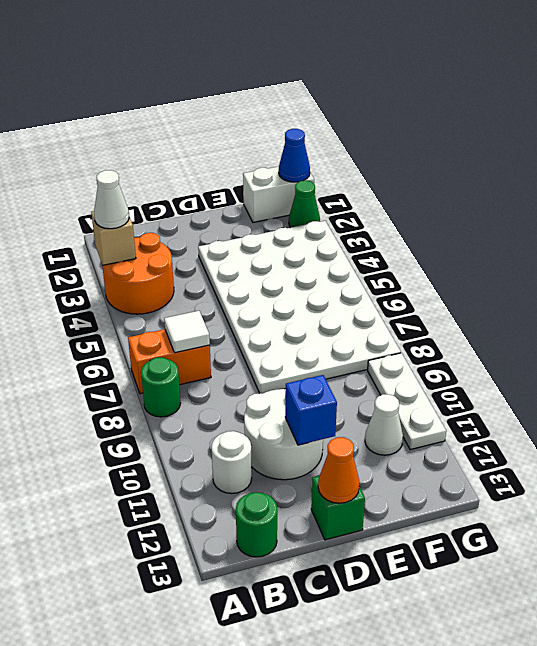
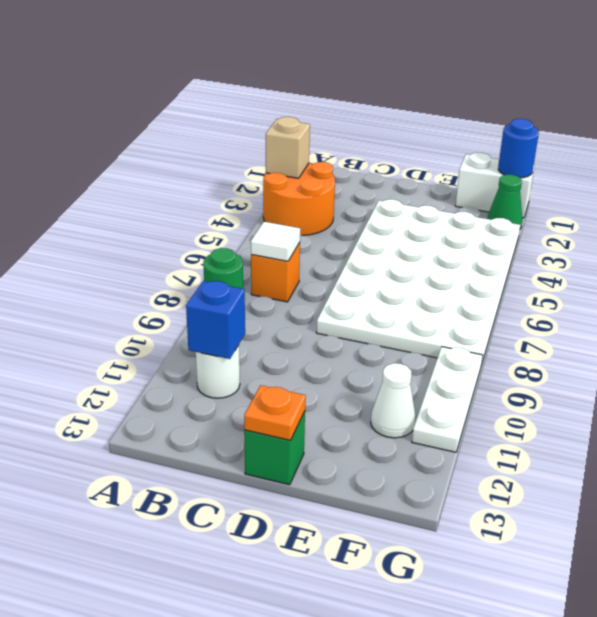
white cone A3 level 3 -> none
orange brick A7:B7 level 1 -> orange brick B7 level 1
green round brick B13 level 1 -> none
white round brick C10:D11 level 1 -> none
blue brick D11 level 2 -> blue brick B11 level 2
orange cone D13 level 2 -> orange plate D13 level 2
blue cone G1 level 2 -> blue round brick G1 level 2

